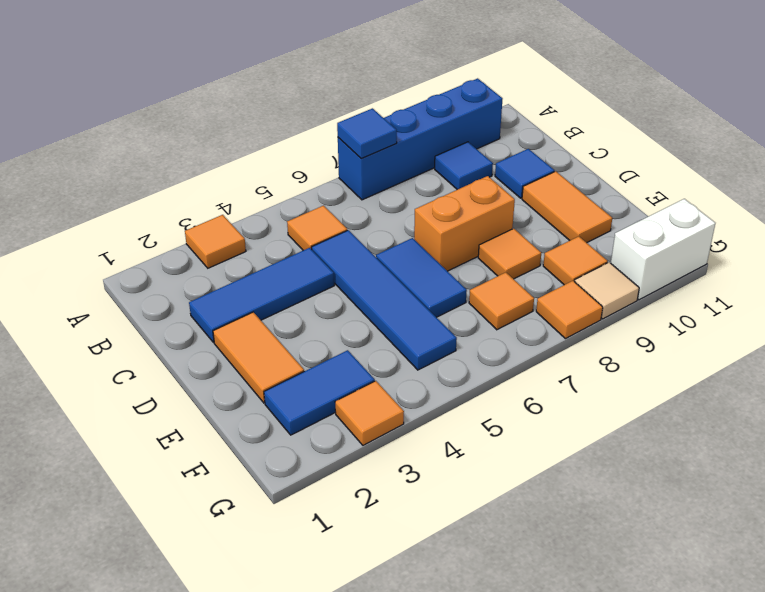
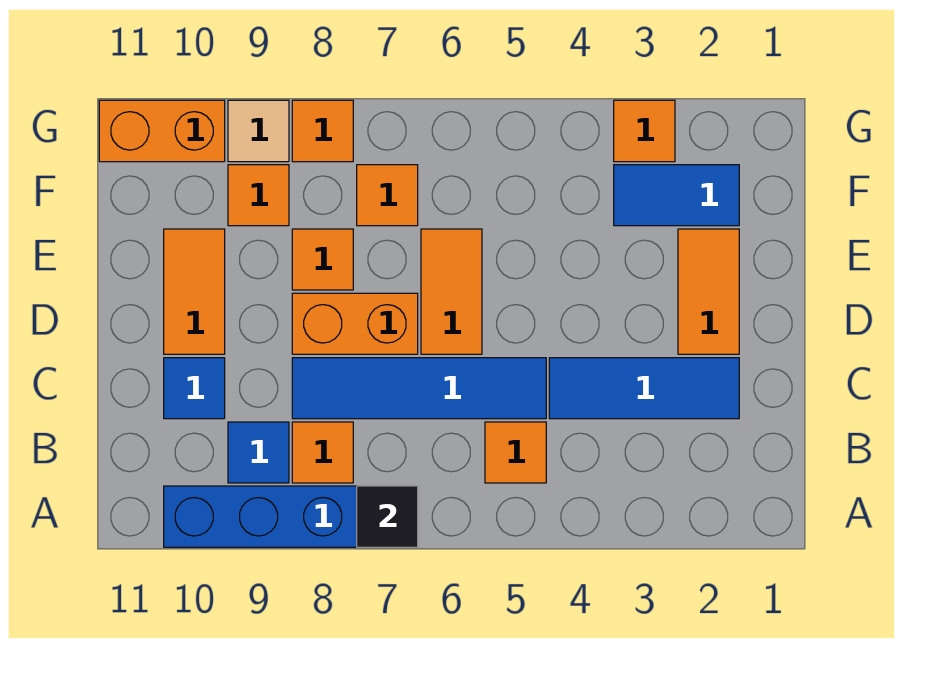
orange tile A3 level 1 -> orange tile B8 level 1
blue tile A7 level 2 -> black tile A7 level 2
blue tile C5:F5 level 1 -> blue tile C5:C8 level 1
blue tile D6:E6 level 1 -> orange tile D6:E6 level 1
white brick G10:G11 level 1 -> orange brick G10:G11 level 1

